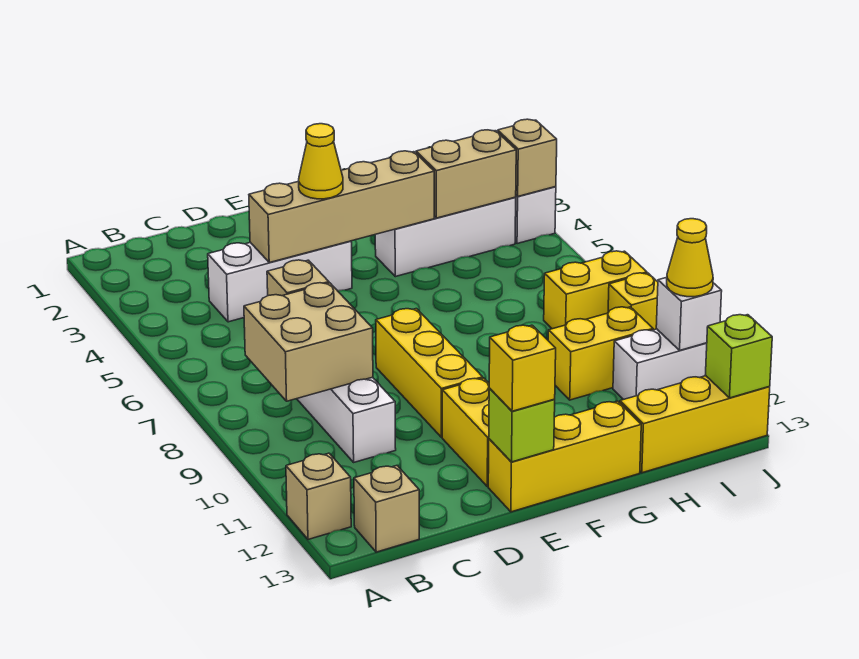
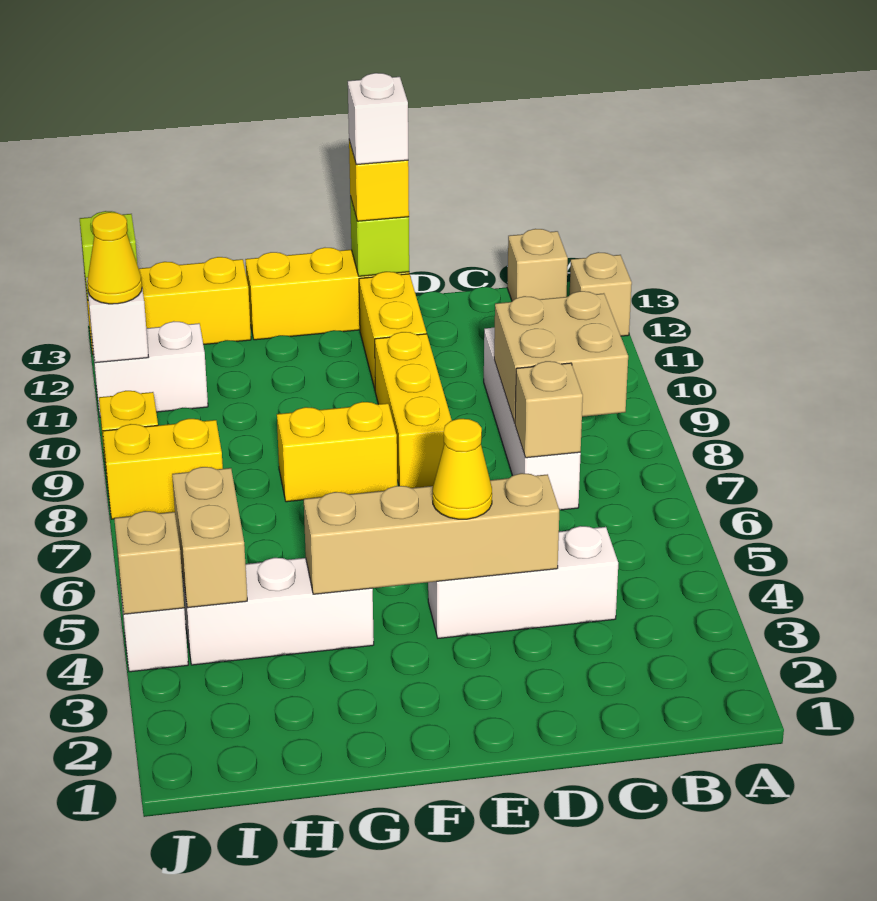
none -> white brick E13 level 4
tan brick H4:I4 level 2 -> tan brick I4:I5 level 2
yellow brick H10:I10 level 1 -> yellow brick F8:G8 level 1

